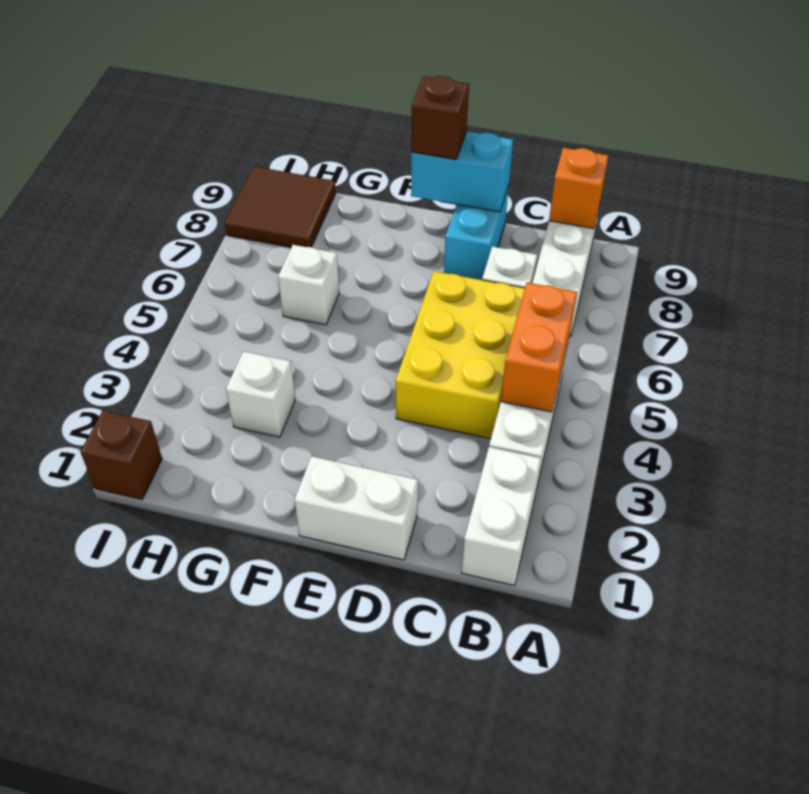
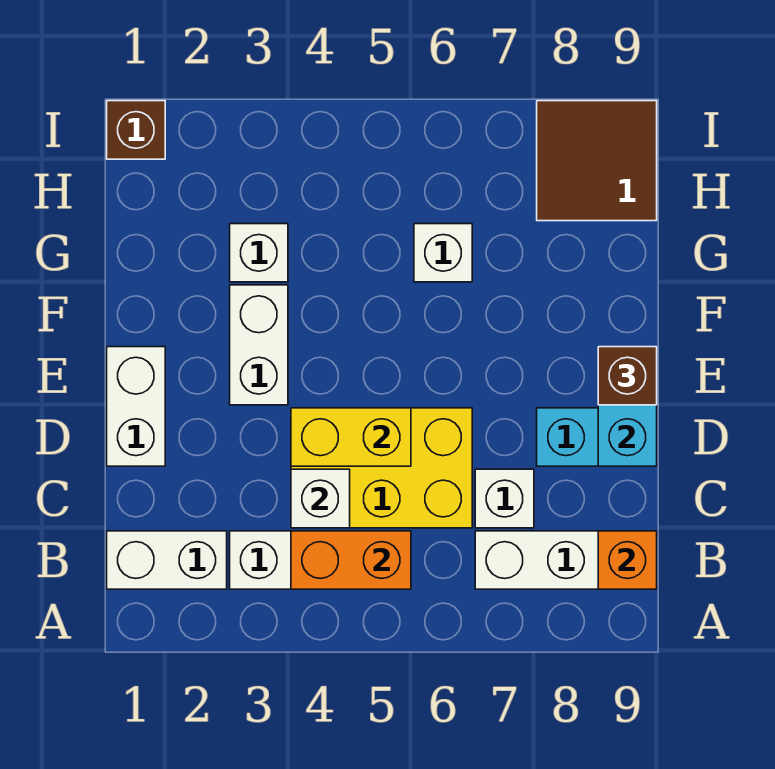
none -> white brick C4 level 2
none -> yellow brick D4:D5 level 2
none -> white brick E3:F3 level 1

